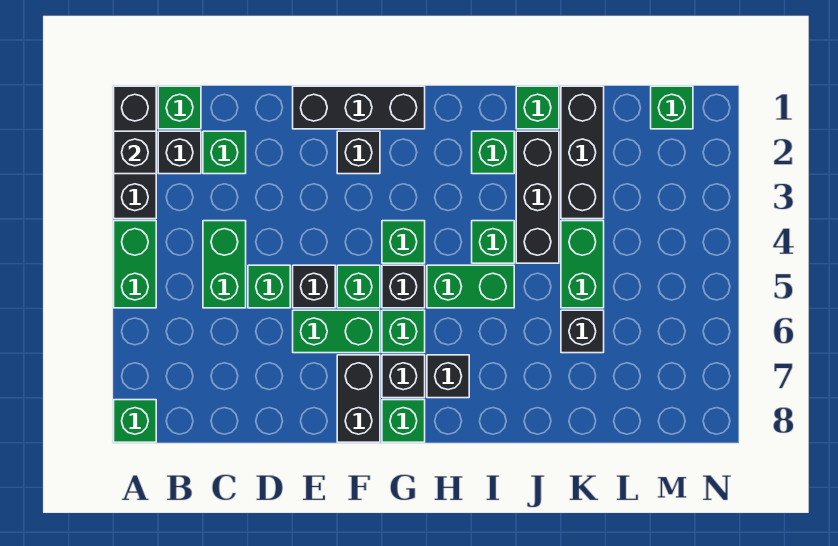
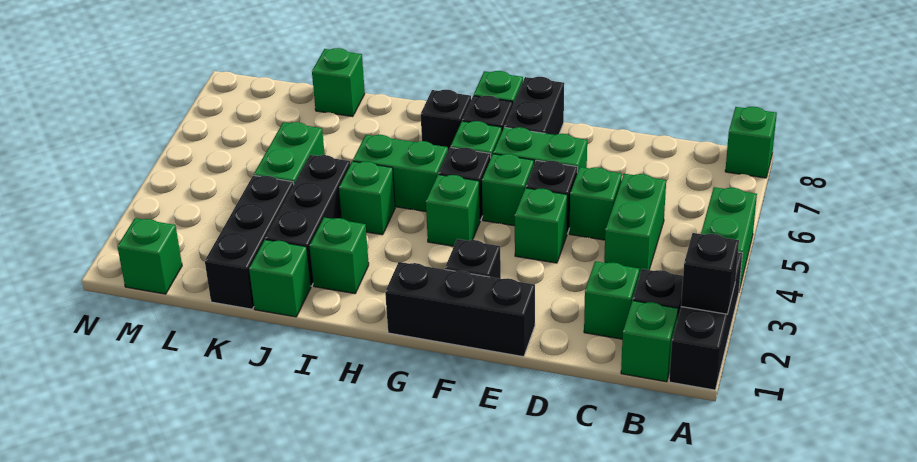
none -> green brick E4 level 1
black brick K6 level 1 -> none
none -> green brick K8 level 1

